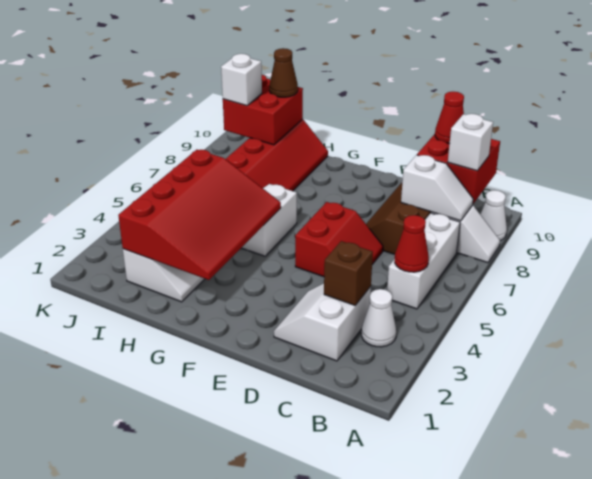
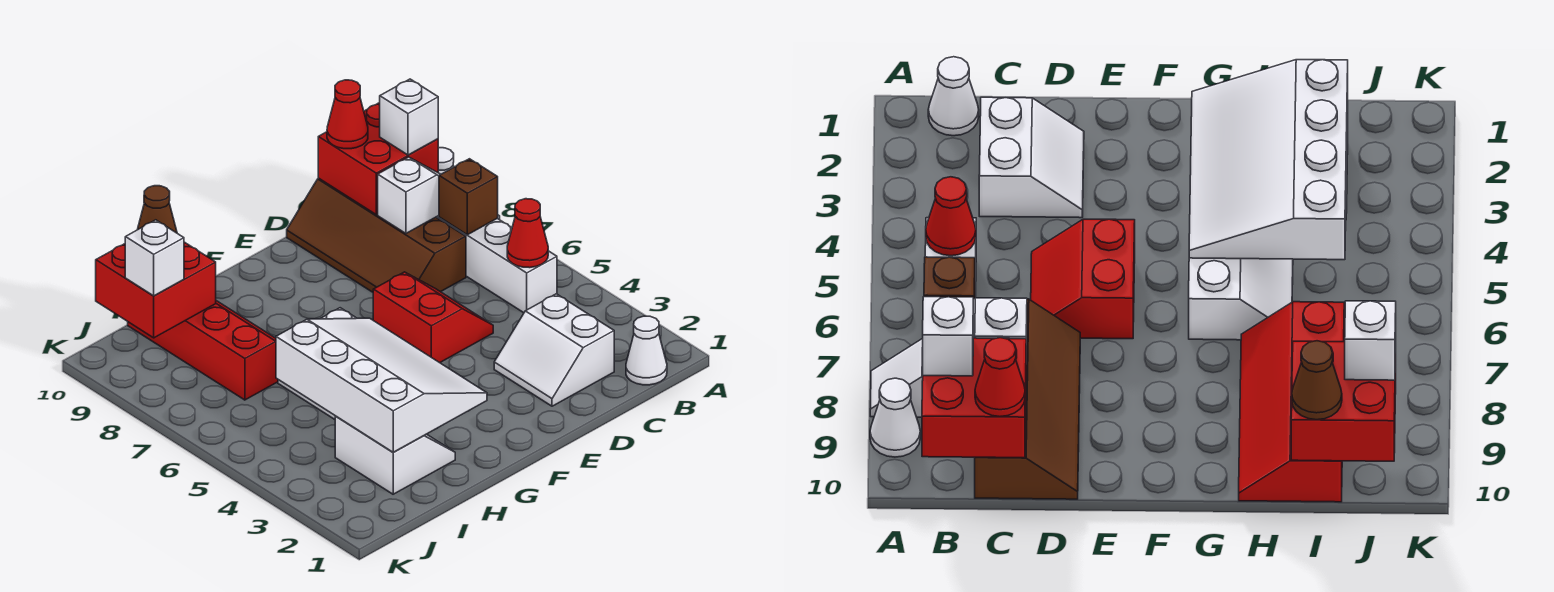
white cone B3 level 1 -> white cone B1 level 1
brown brick C3 level 2 -> brown brick B7 level 2
red slope G2:I5 level 2 top I -> white slope G2:I5 level 2 top I

